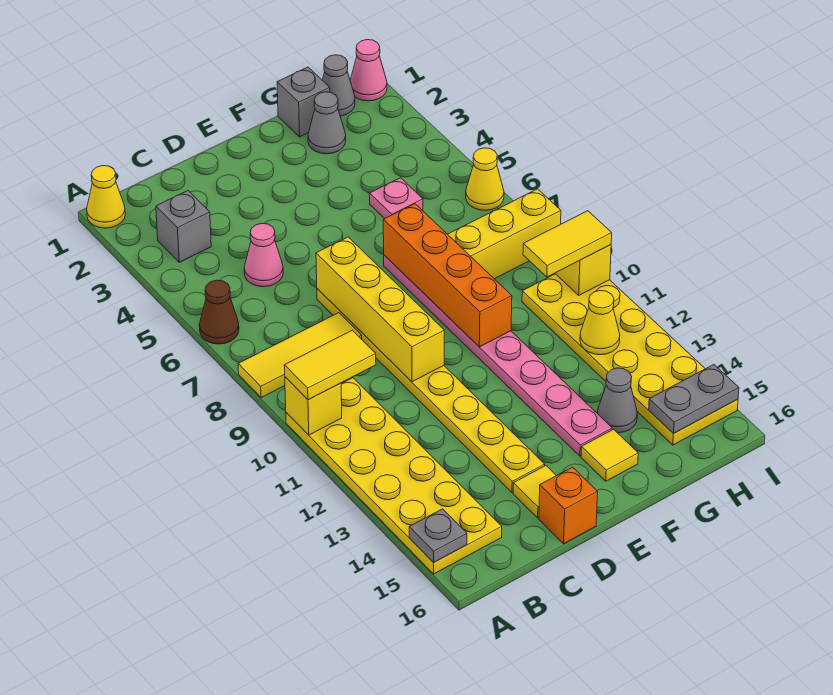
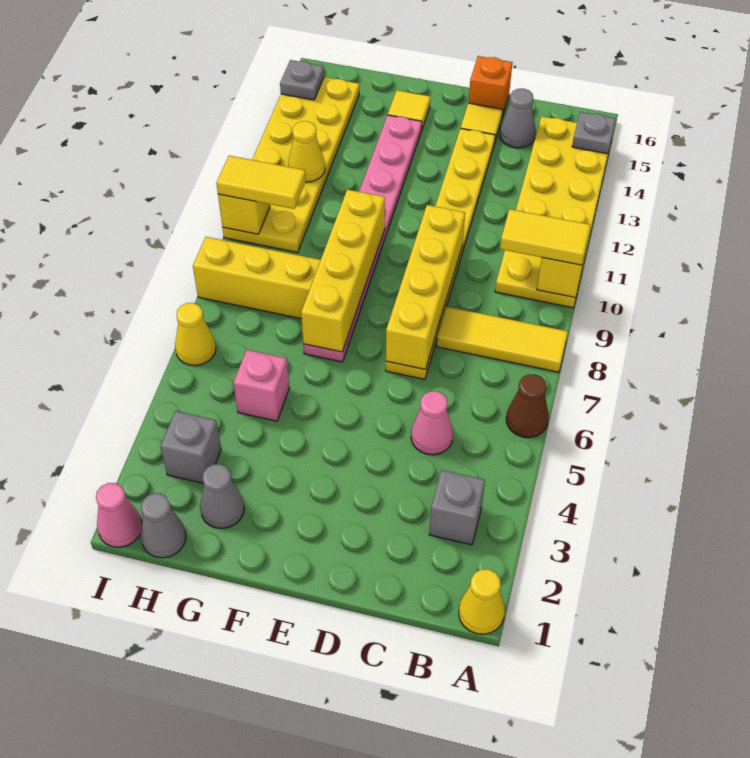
orange brick F7:F10 level 2 -> yellow brick F7:F10 level 2
grey brick G1 level 1 -> grey brick H3 level 1
pink plate G5 level 1 -> pink brick G5 level 1
grey cone G14 level 1 -> grey cone C15 level 1
grey plate H15:I15 level 2 -> grey plate I15 level 2

